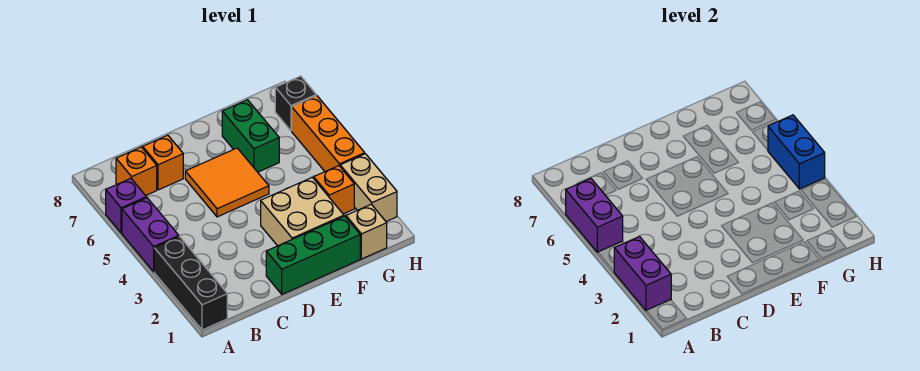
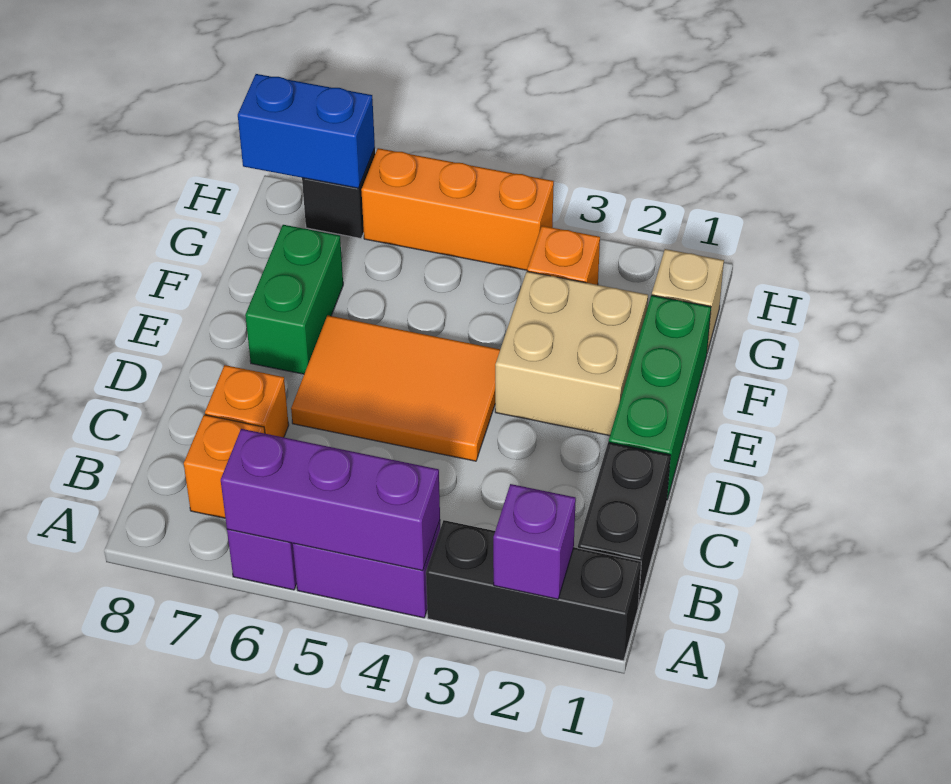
purple brick A2:A3 level 2 -> purple brick A2 level 2
purple brick A5:A6 level 2 -> purple brick A4:A6 level 2
none -> black brick B1:C1 level 1
orange tile D5:E6 level 1 -> orange tile D4:E6 level 1
green brick F6:F7 level 1 -> green brick E7:F7 level 1
tan brick H2:H3 level 1 -> none
blue brick H4:H5 level 2 -> blue brick H7:H8 level 2

